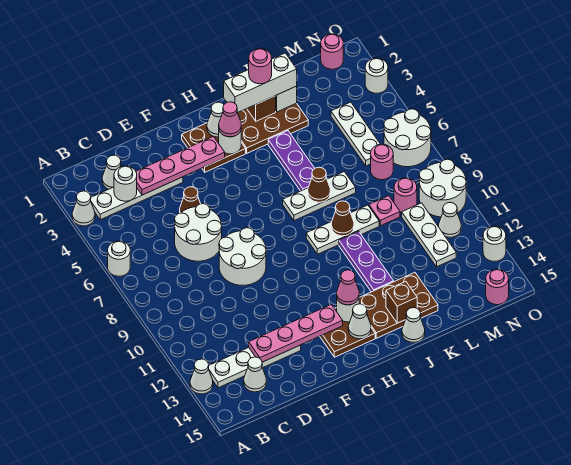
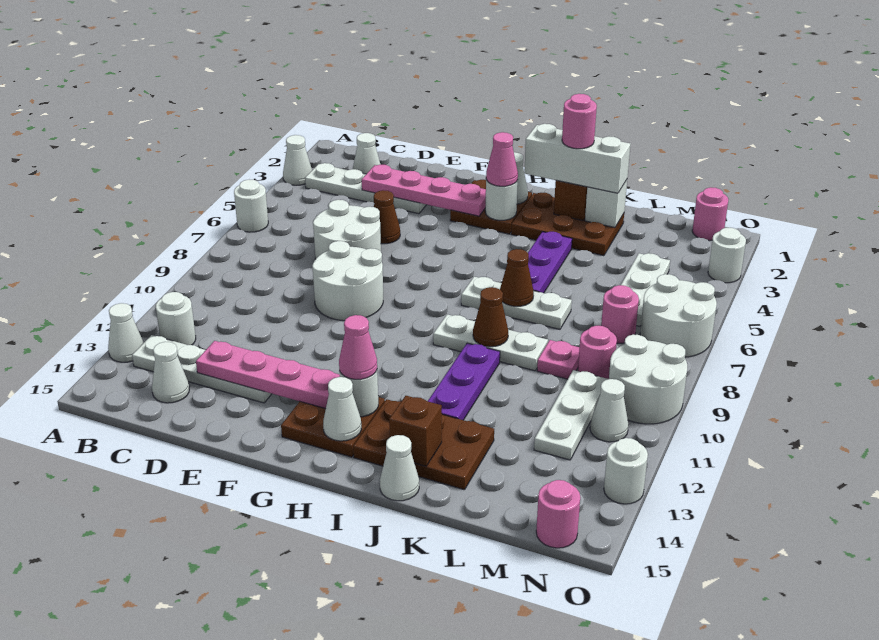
white round brick C3 level 2 -> white round brick B12 level 1

